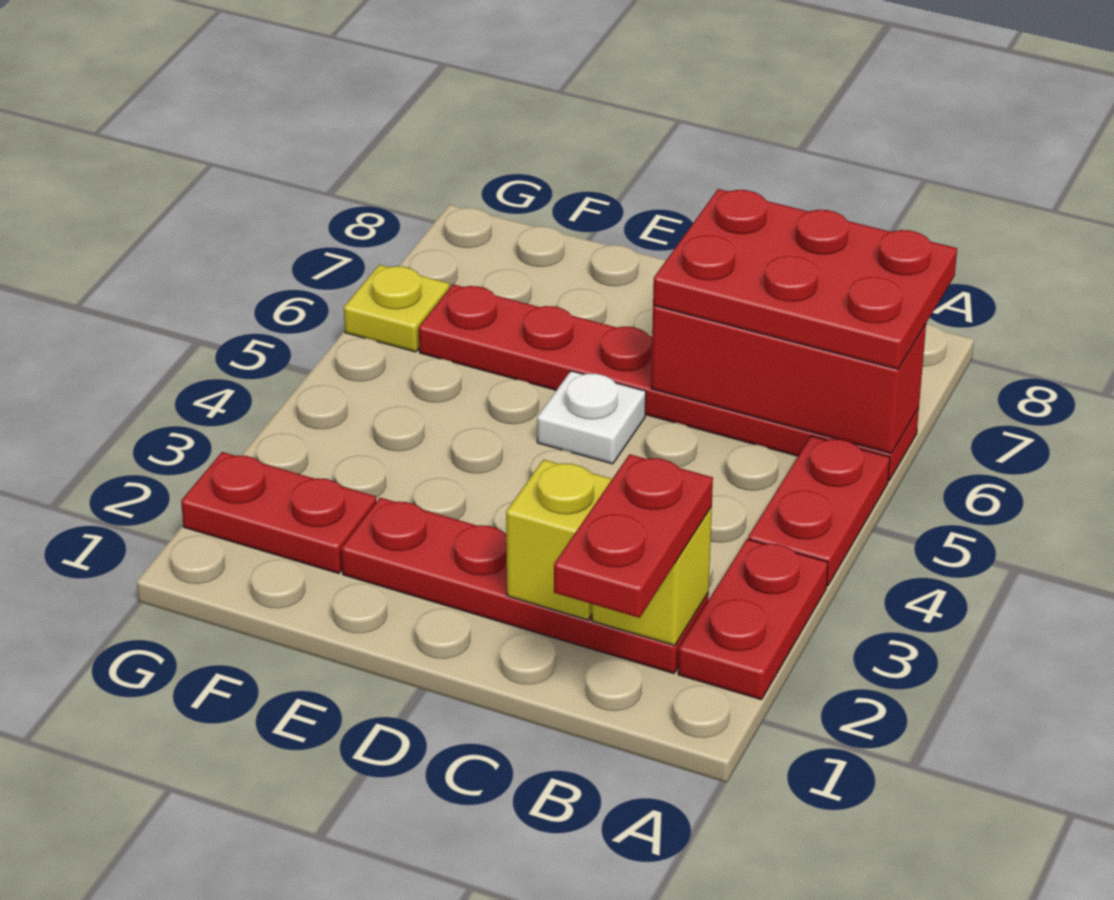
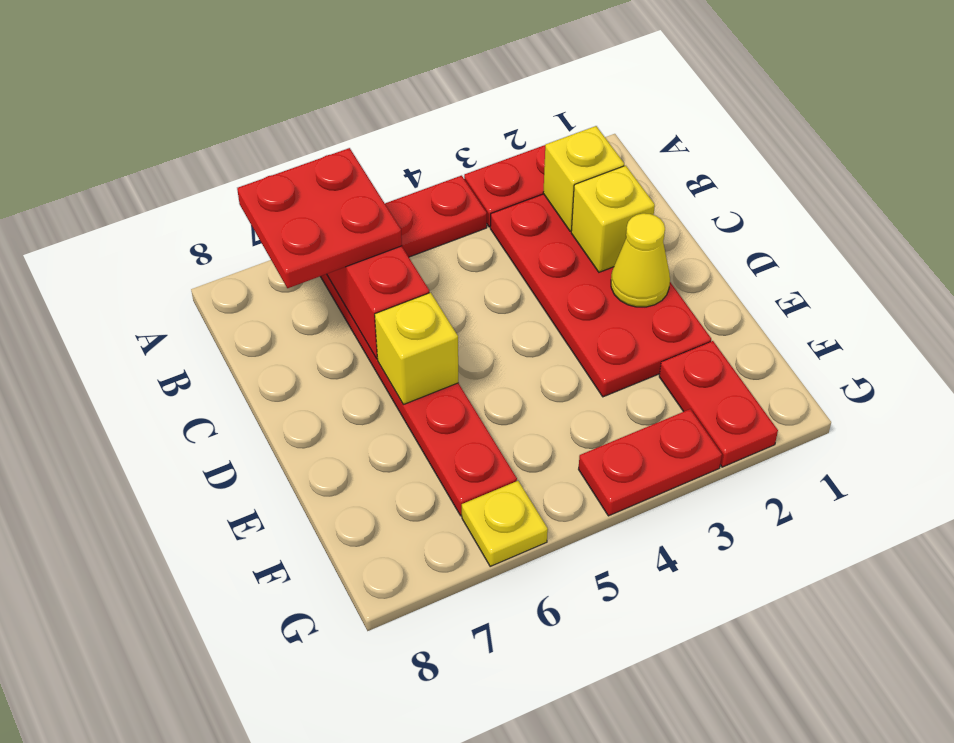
red plate A6:C7 level 3 -> red plate A6:B7 level 3
red plate B1:B2 level 3 -> red plate G3:G4 level 1
red plate B2:E2 level 1 -> red plate B2:E3 level 1
none -> yellow cone D2 level 2
white plate D5 level 1 -> none
none -> yellow brick D6 level 2

